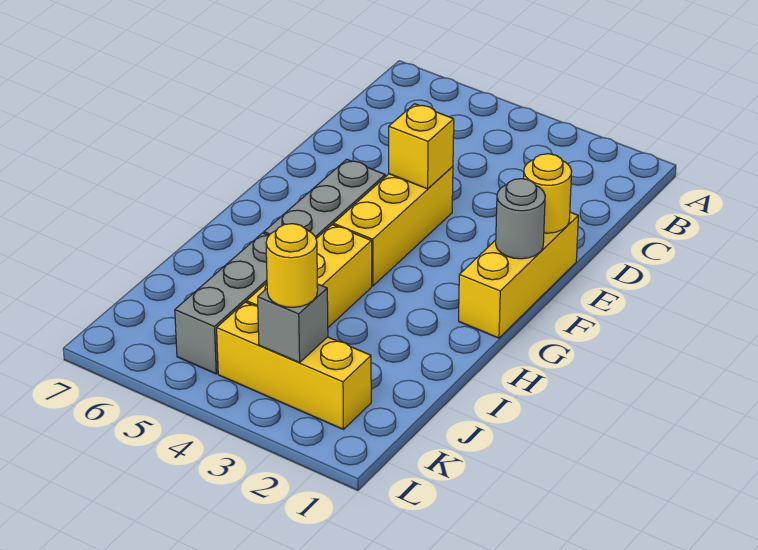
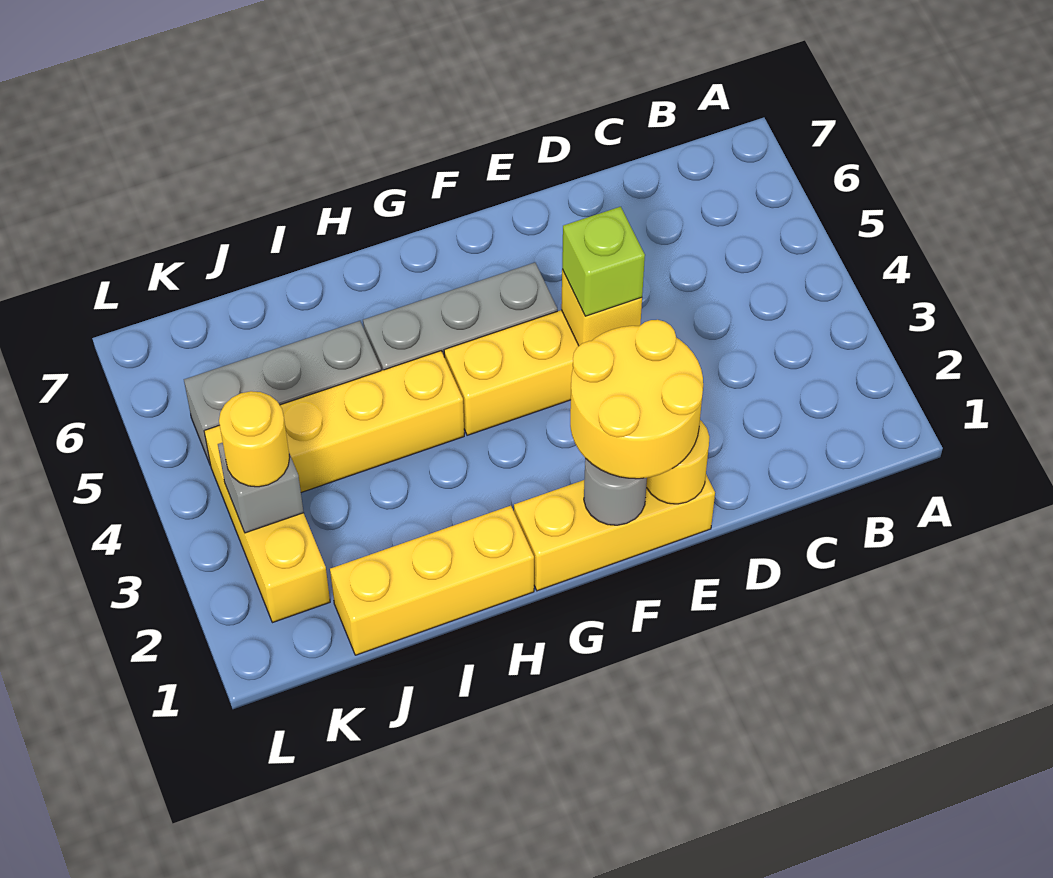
none -> yellow round brick E1:F2 level 3
none -> lime brick E4 level 3
none -> yellow brick H1:J1 level 1

